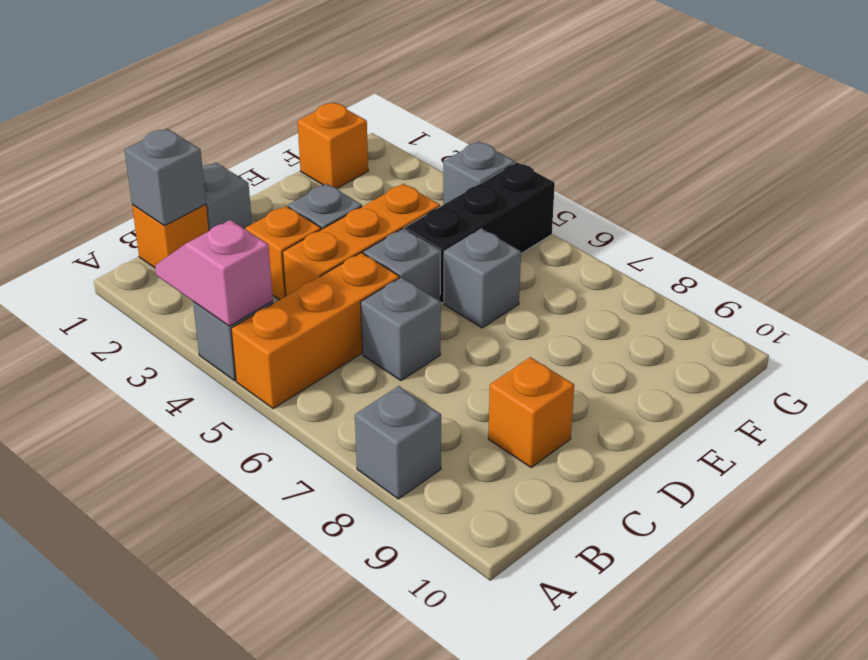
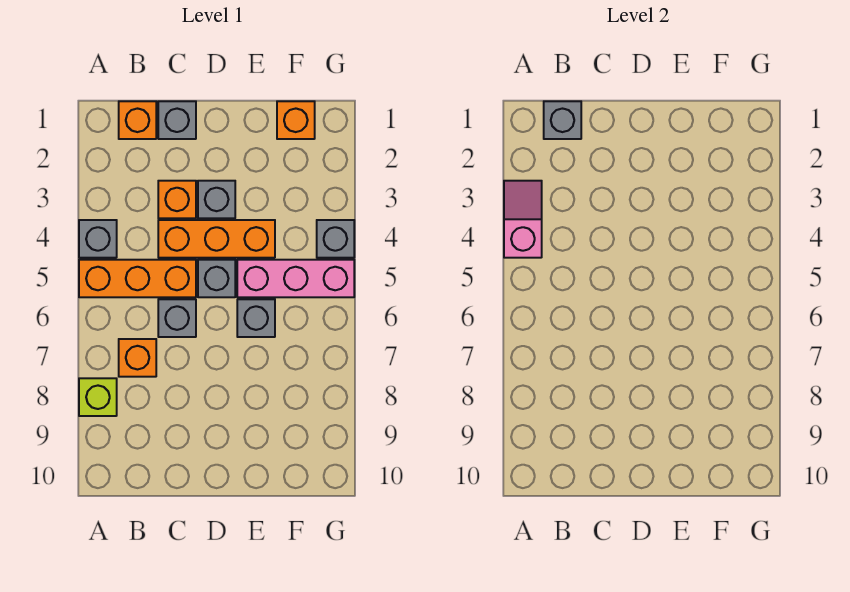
grey brick A8 level 1 -> lime brick A8 level 1
orange brick C9 level 1 -> orange brick B7 level 1
black brick E5:G5 level 1 -> pink brick E5:G5 level 1

